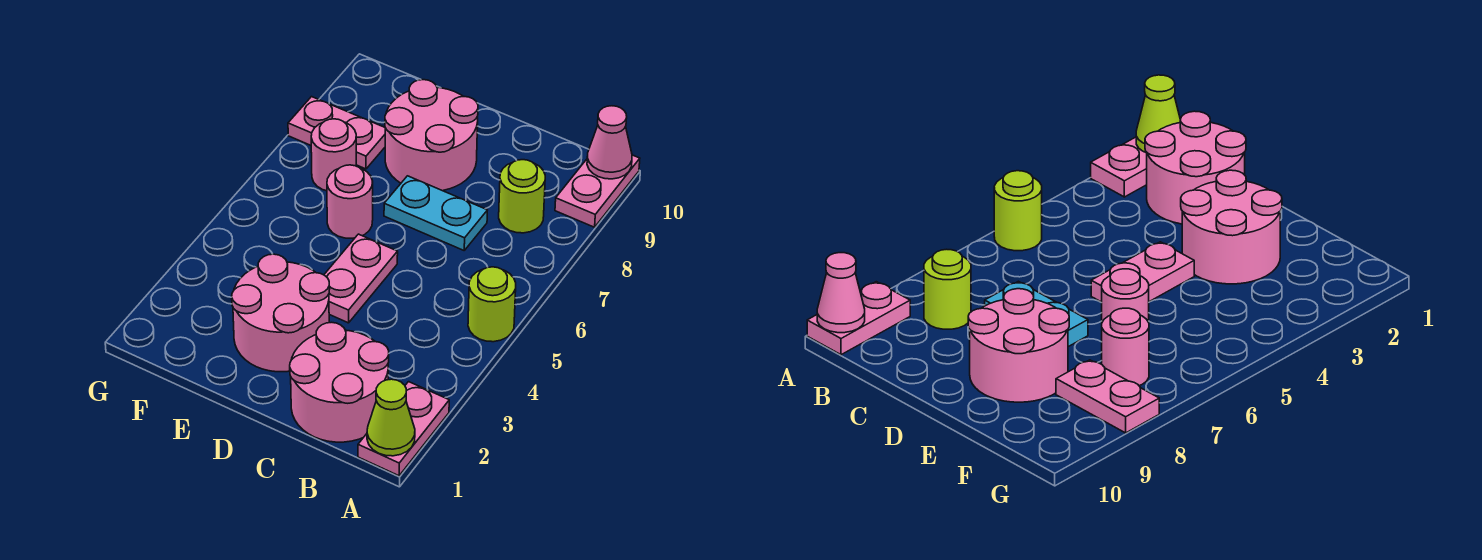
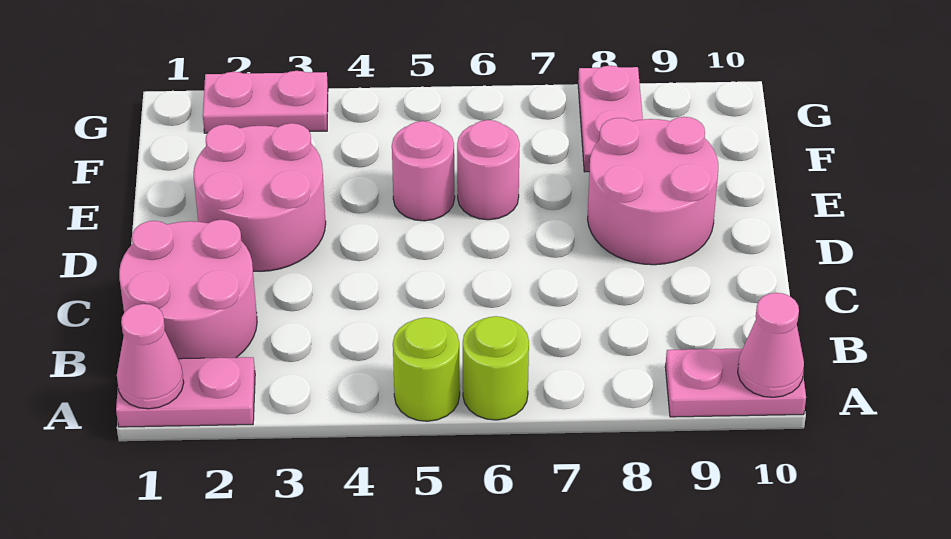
lime cone A1 level 2 -> pink cone A1 level 2
lime round brick B8 level 1 -> lime round brick A6 level 1
cyan plate C7:D7 level 1 -> none
pink plate D4:D5 level 1 -> pink plate G2:G3 level 1
pink round brick F7 level 1 -> pink round brick E5 level 1

